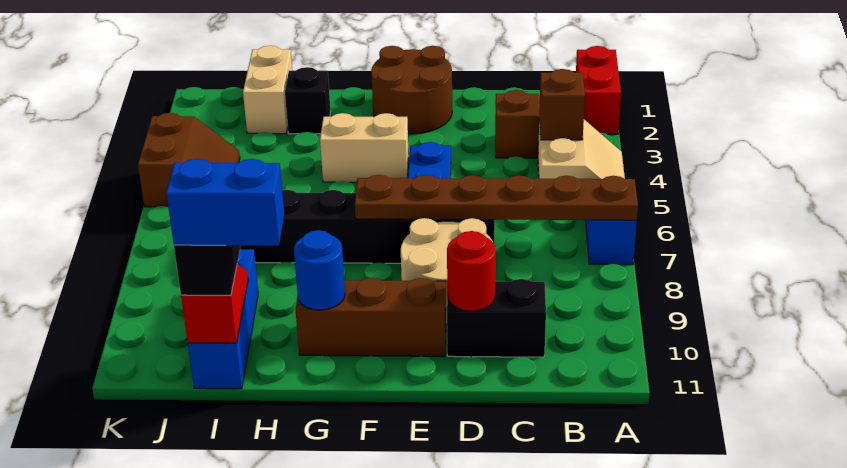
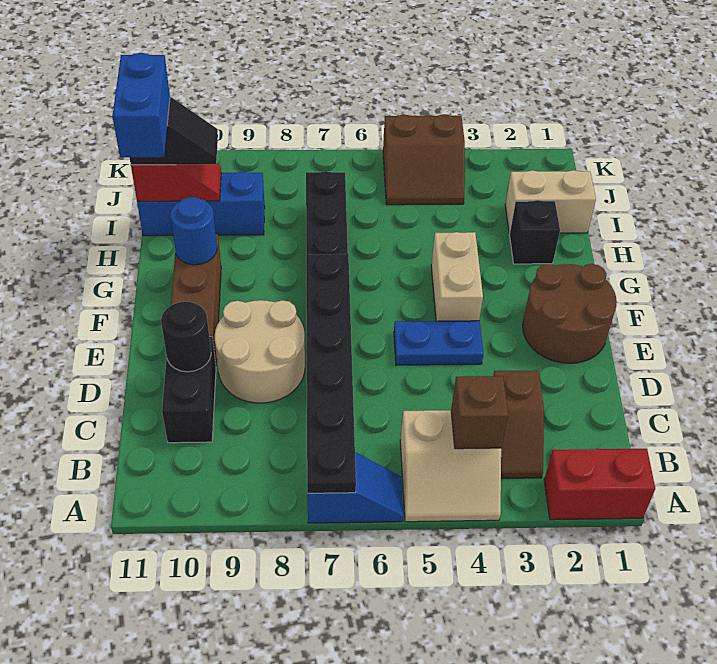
brown plate A7:F7 level 2 -> black plate A7:F7 level 2
red round brick D10 level 2 -> black round brick D10 level 2

